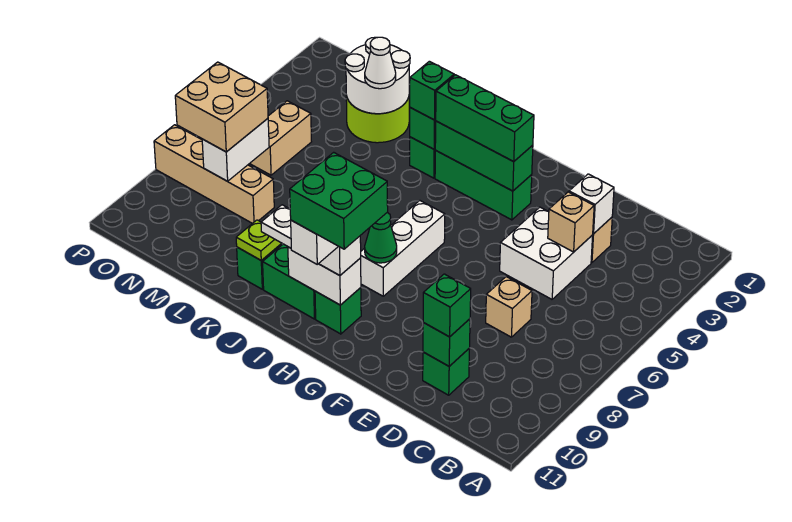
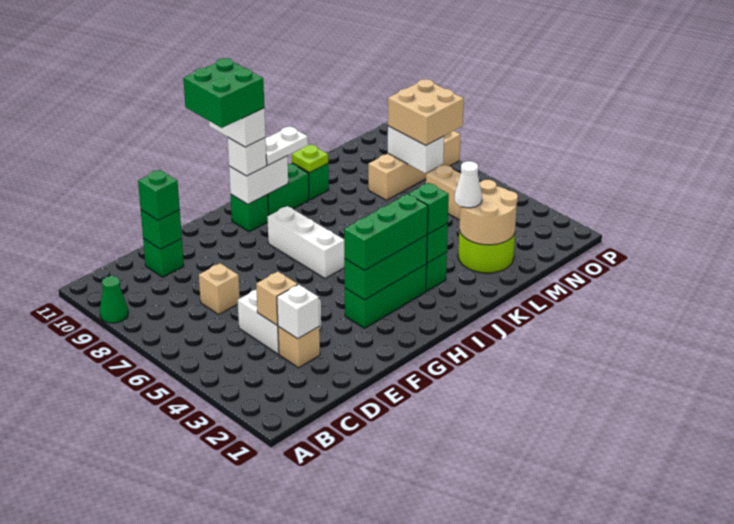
green cone H8 level 2 -> green cone A9 level 1
white round brick L2:M3 level 2 -> tan round brick L2:M3 level 2

